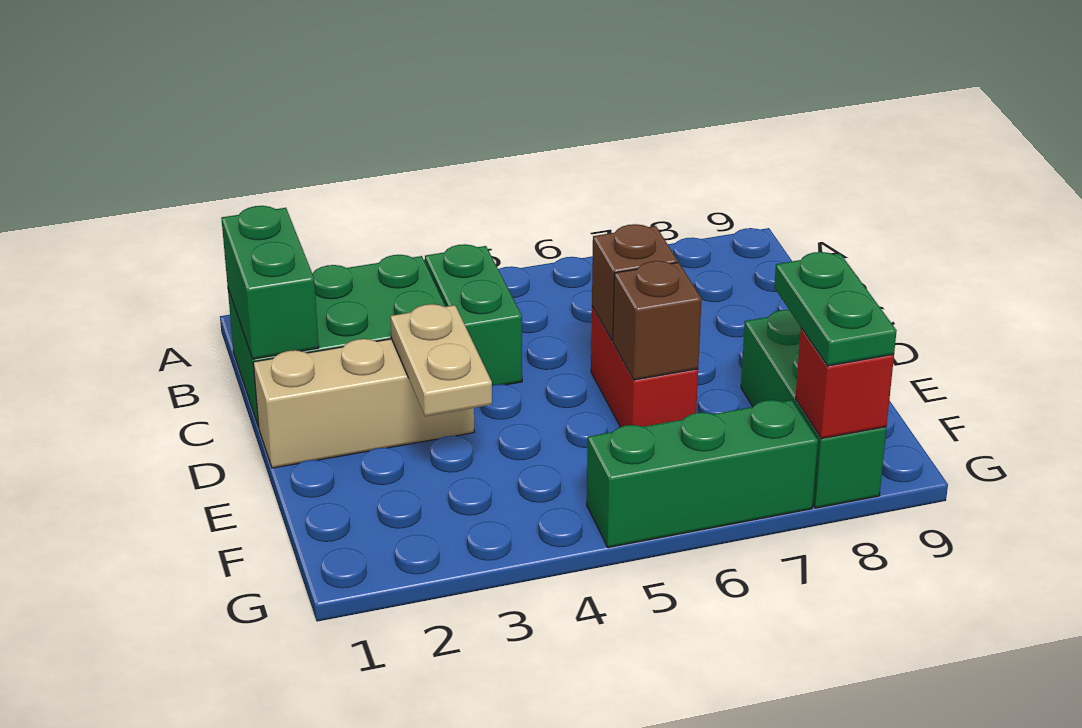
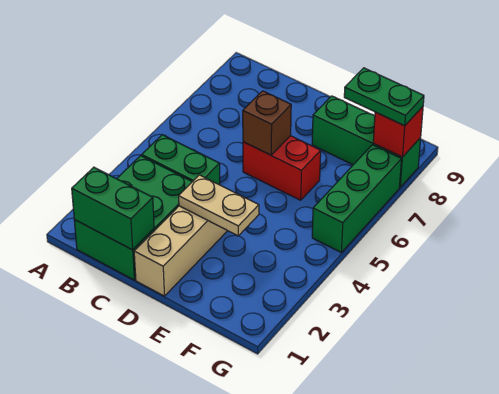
brown brick E6 level 2 -> none

